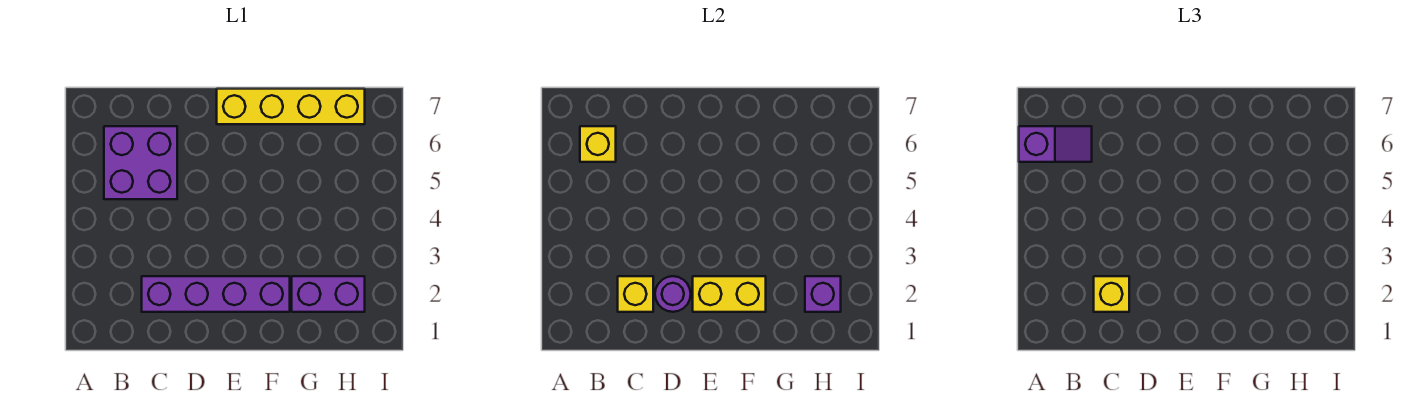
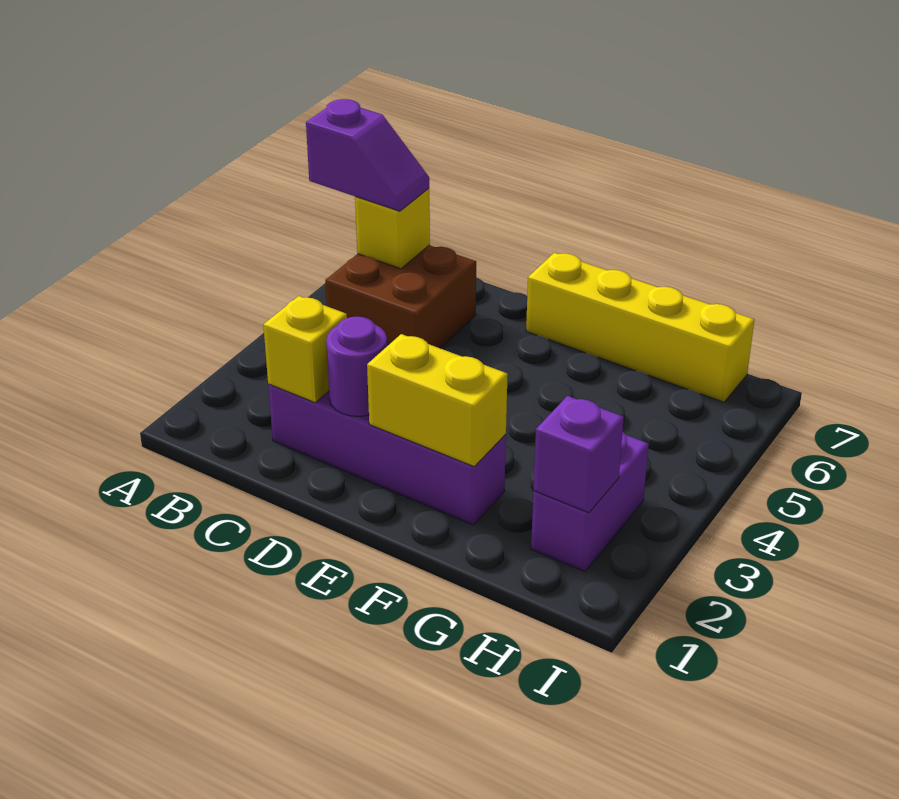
purple brick B5:C6 level 1 -> brown brick B5:C6 level 1
yellow brick C2 level 3 -> none
purple brick G2:H2 level 1 -> purple brick H2:H3 level 1

